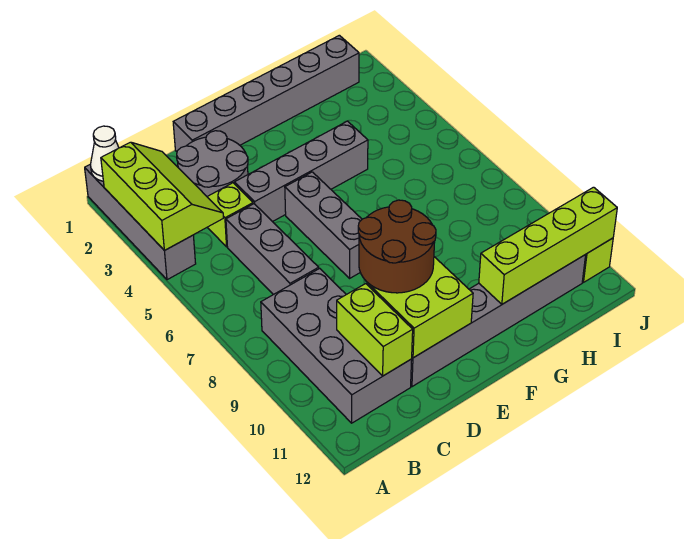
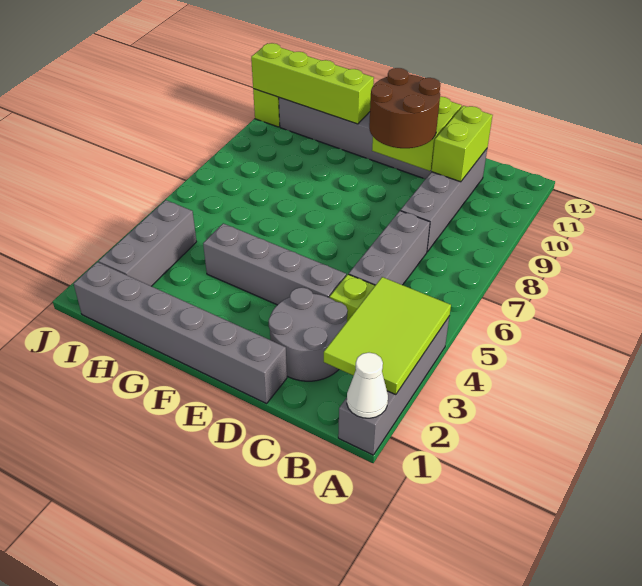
lime slope A2:B4 level 2 top A -> lime tile A2:B4 level 2
grey brick B8:C11 level 1 -> grey brick C8:C11 level 1
grey brick E5:E7 level 1 -> grey brick I2:I4 level 1

